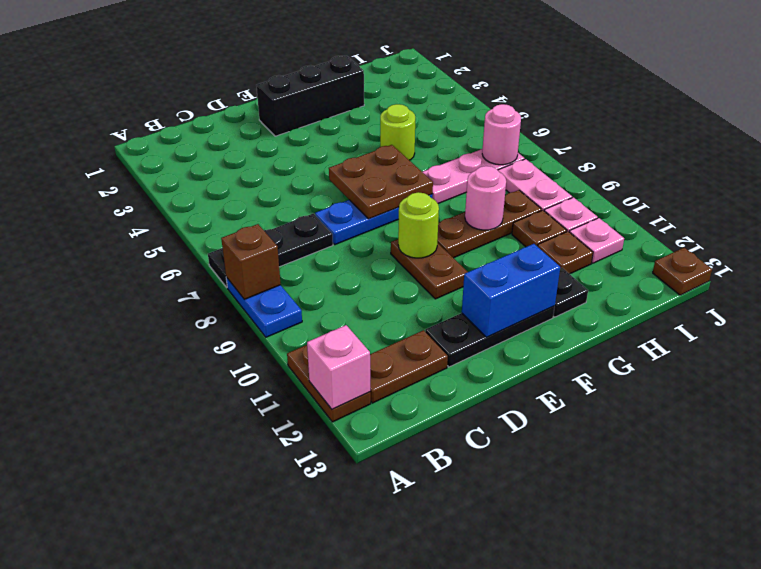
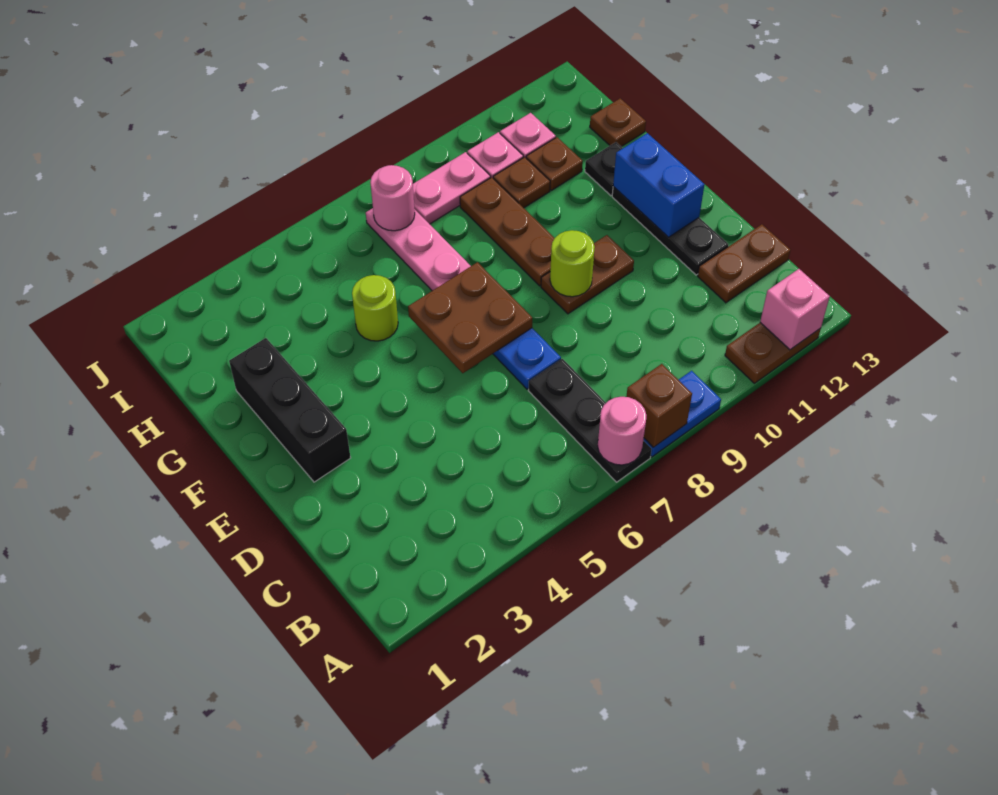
brown plate B12:C12 level 1 -> brown plate C12:C13 level 1
pink round brick G9 level 2 -> pink round brick A7 level 2
brown plate J13 level 1 -> brown plate H13 level 1

